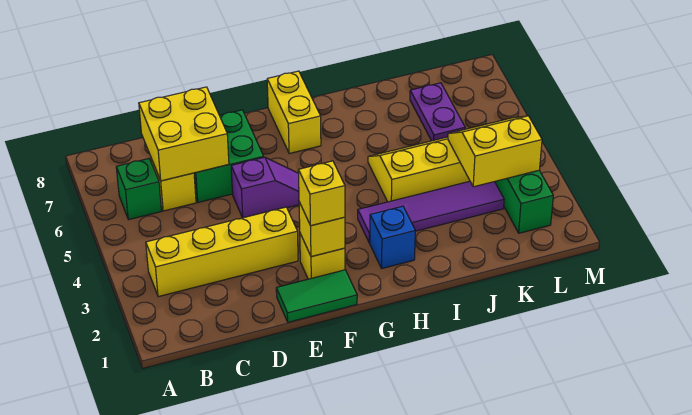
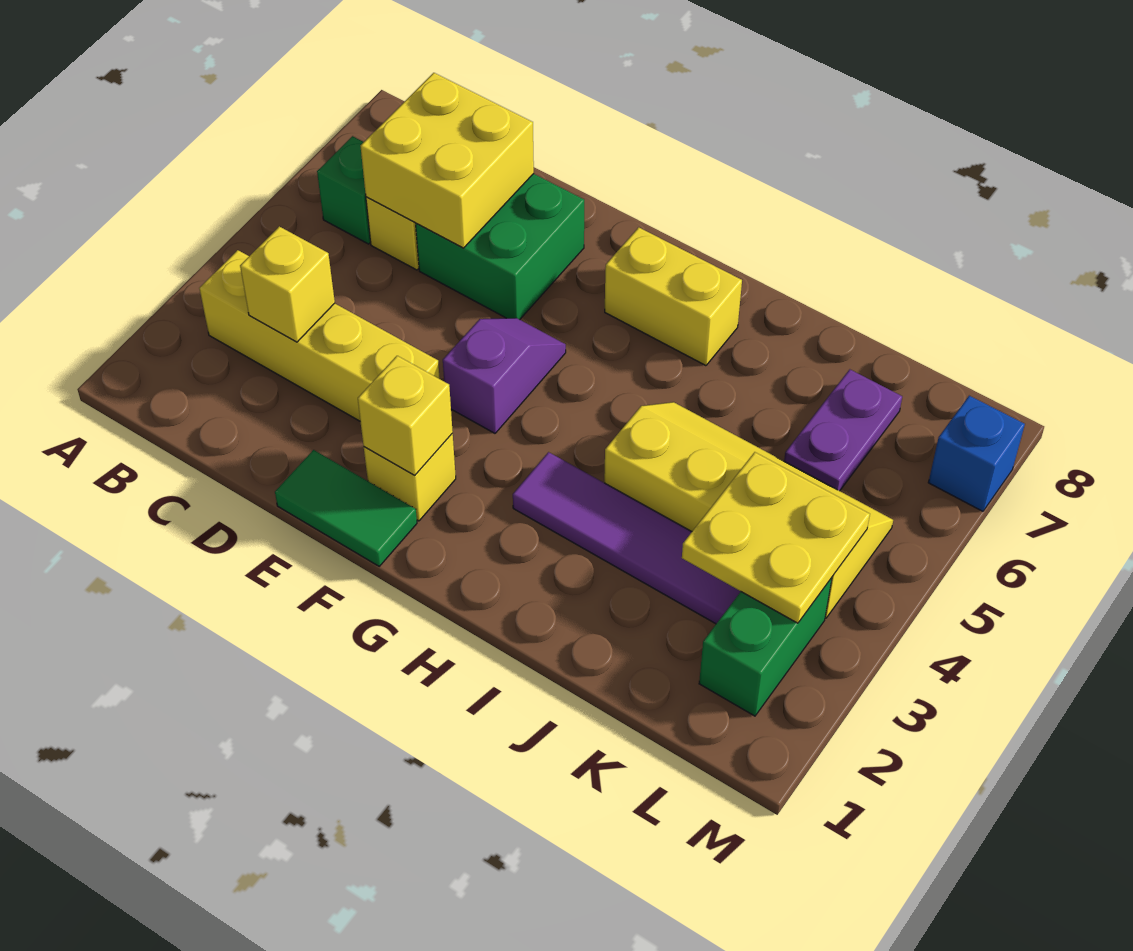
purple slope E5:F5 level 1 top E -> purple slope F4:F5 level 1 top 4
yellow brick F2 level 3 -> yellow brick C3 level 2
yellow brick G7:G8 level 1 -> yellow brick G7:H7 level 1
blue brick H2 level 1 -> blue brick M7 level 1
yellow slope K3:L4 level 2 top 3 -> yellow plate K3:L4 level 2

